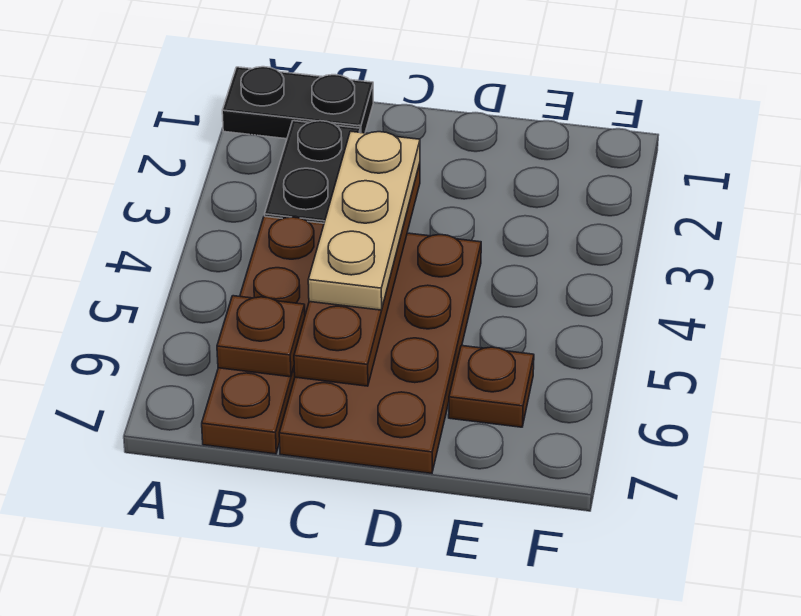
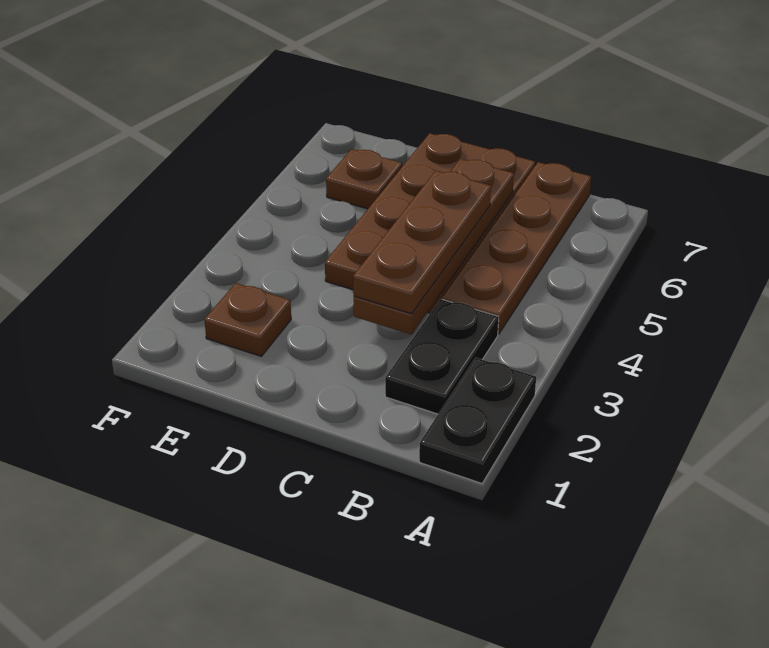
black plate A1:B1 level 1 -> black plate A1:A2 level 1
brown plate B6 level 2 -> brown plate E2 level 1
tan plate C3:C5 level 3 -> brown plate C3:C5 level 3

